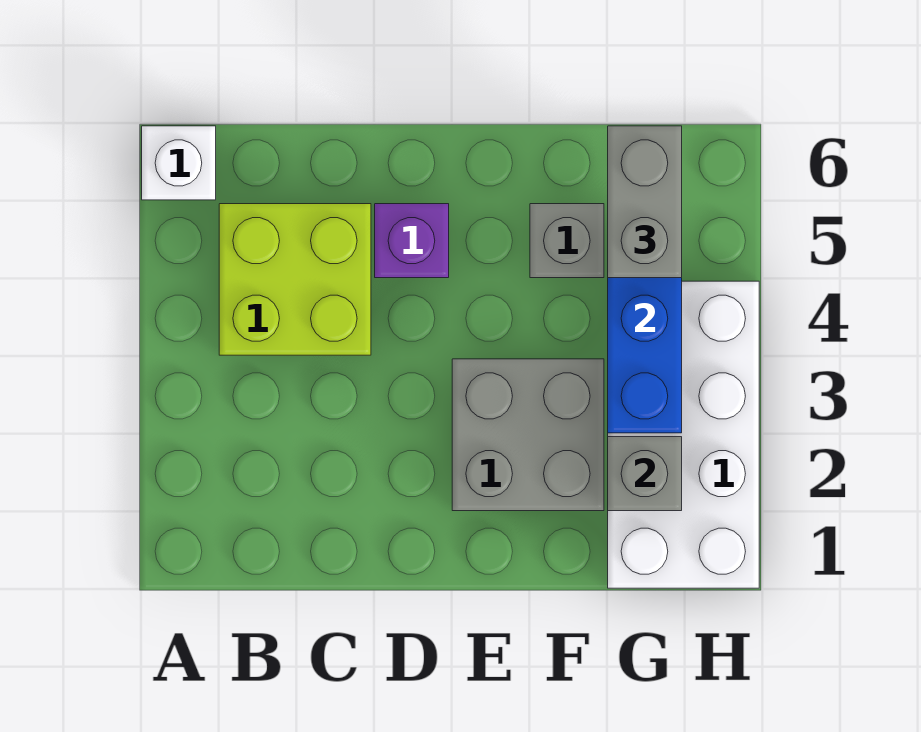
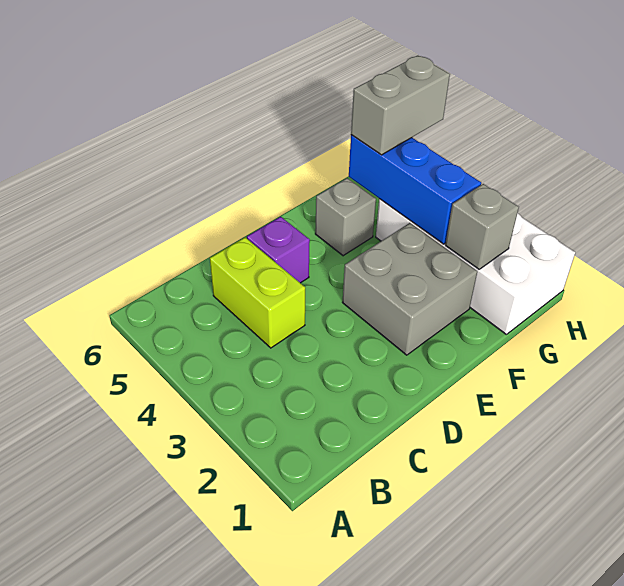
white brick A6 level 1 -> none
lime brick B4:C5 level 1 -> lime brick C4:C5 level 1
grey brick G5:G6 level 3 -> grey brick G5:H5 level 3

